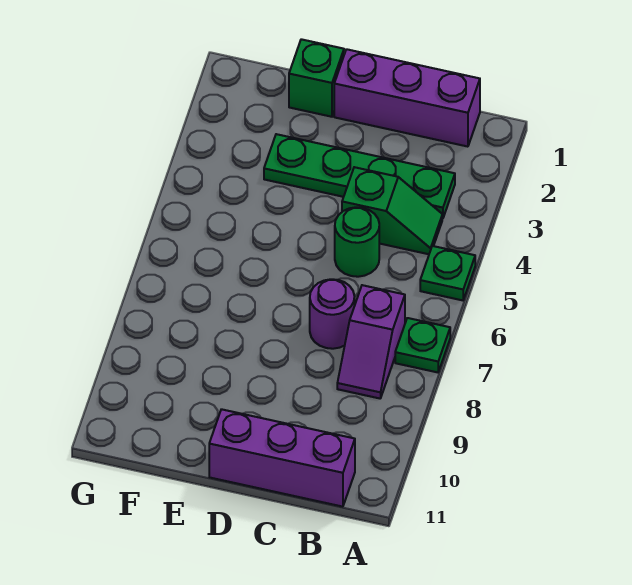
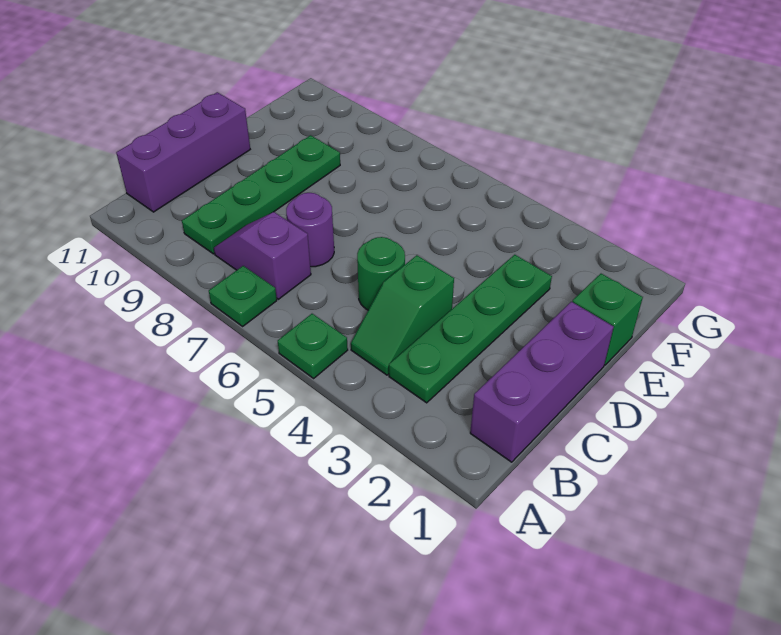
none -> green plate B9:E9 level 1

